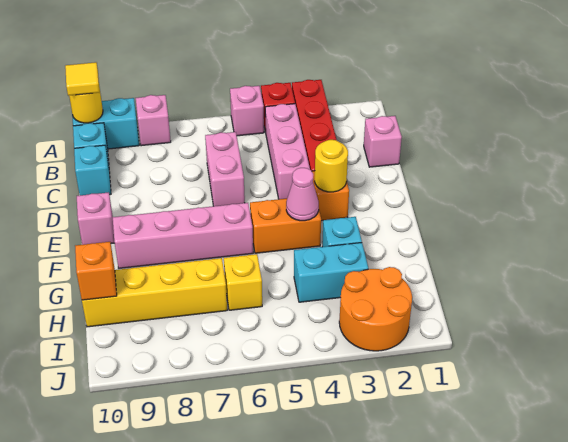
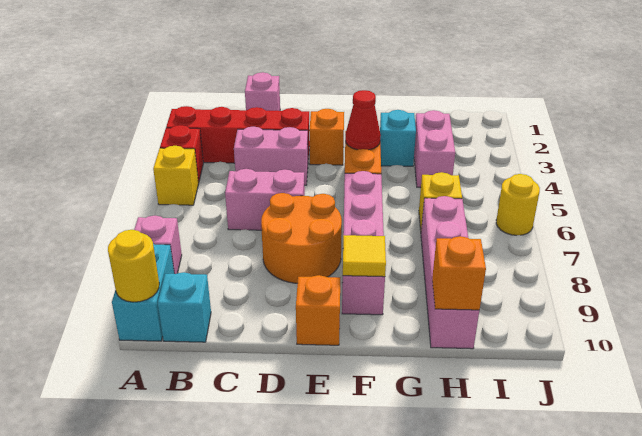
pink brick A5 level 1 -> yellow brick A5 level 1
yellow tile A10 level 3 -> yellow tile F9 level 2
pink brick B4:D4 level 1 -> pink brick C4:D4 level 1
cyan brick C10 level 1 -> none
yellow round brick E3 level 2 -> yellow round brick J6 level 1
pink brick E10 level 1 -> orange brick E10 level 1
pink cone F4 level 2 -> red cone F4 level 2
cyan brick H3:H4 level 1 -> pink brick H3:H4 level 1
yellow brick H7:H10 level 1 -> pink brick H7:H10 level 1
orange round brick I2:J3 level 1 -> orange round brick D7:E8 level 1

